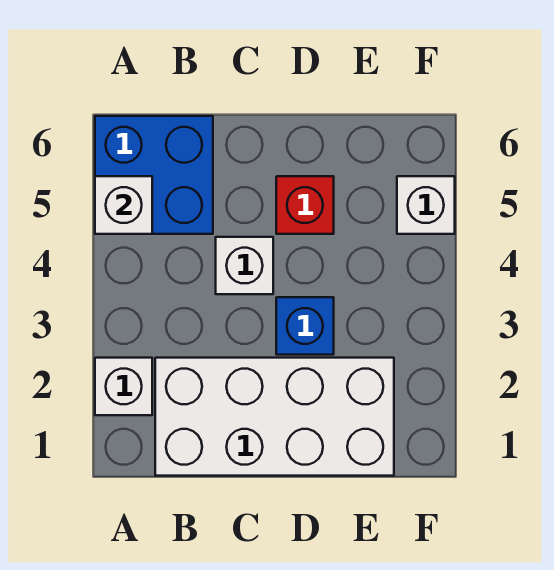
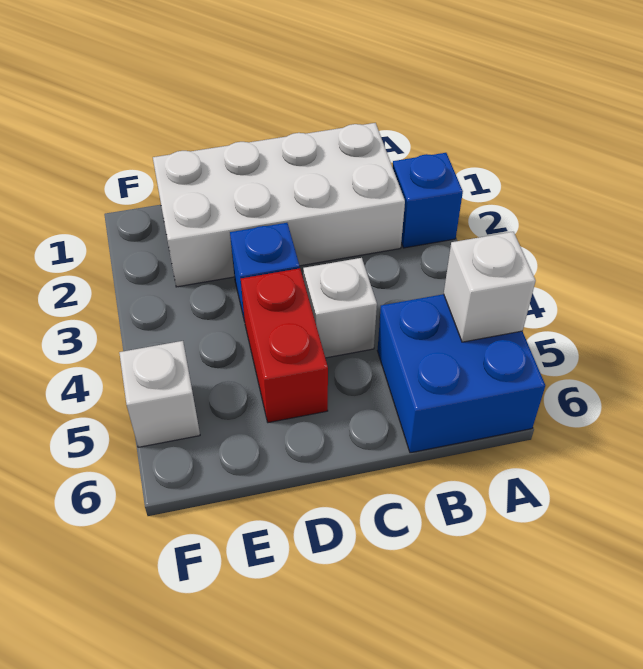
white brick A2 level 1 -> blue brick A2 level 1
red brick D5 level 1 -> red brick D4:D5 level 1

